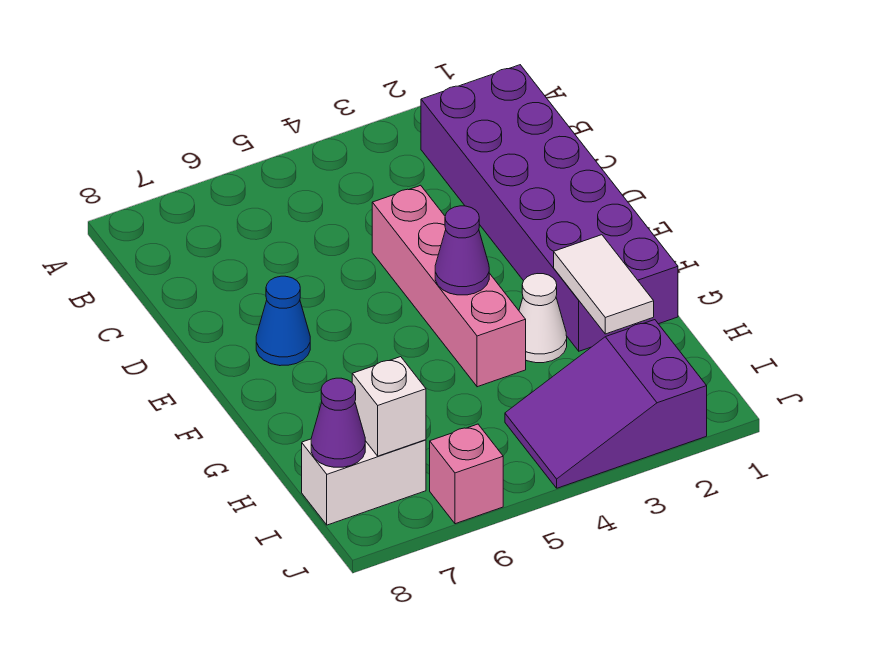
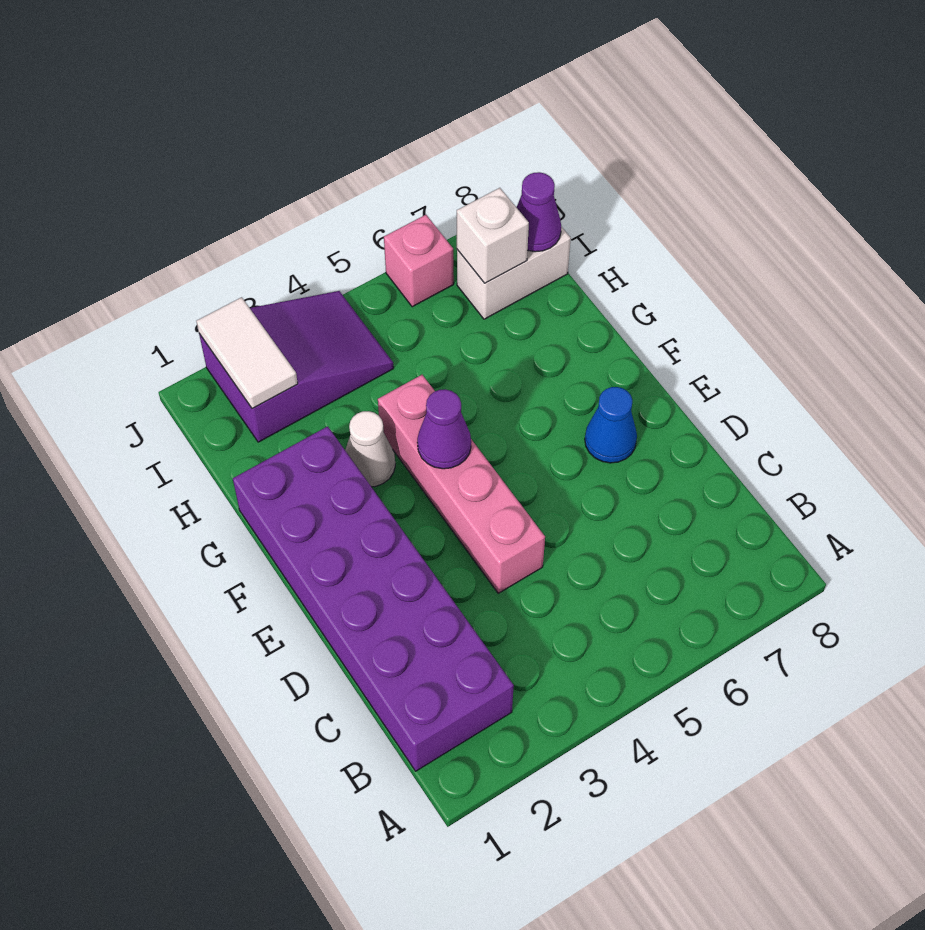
white tile G2:H2 level 2 -> white tile I2:J2 level 2

